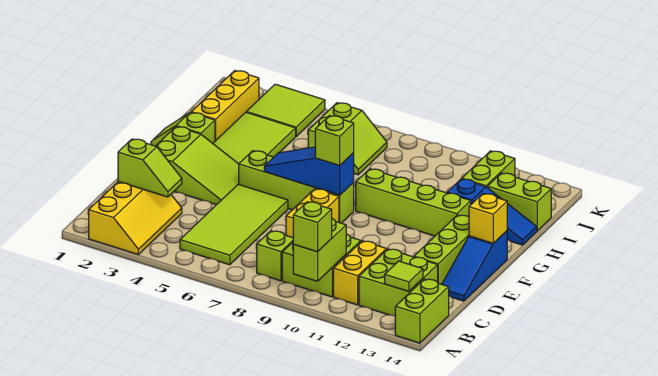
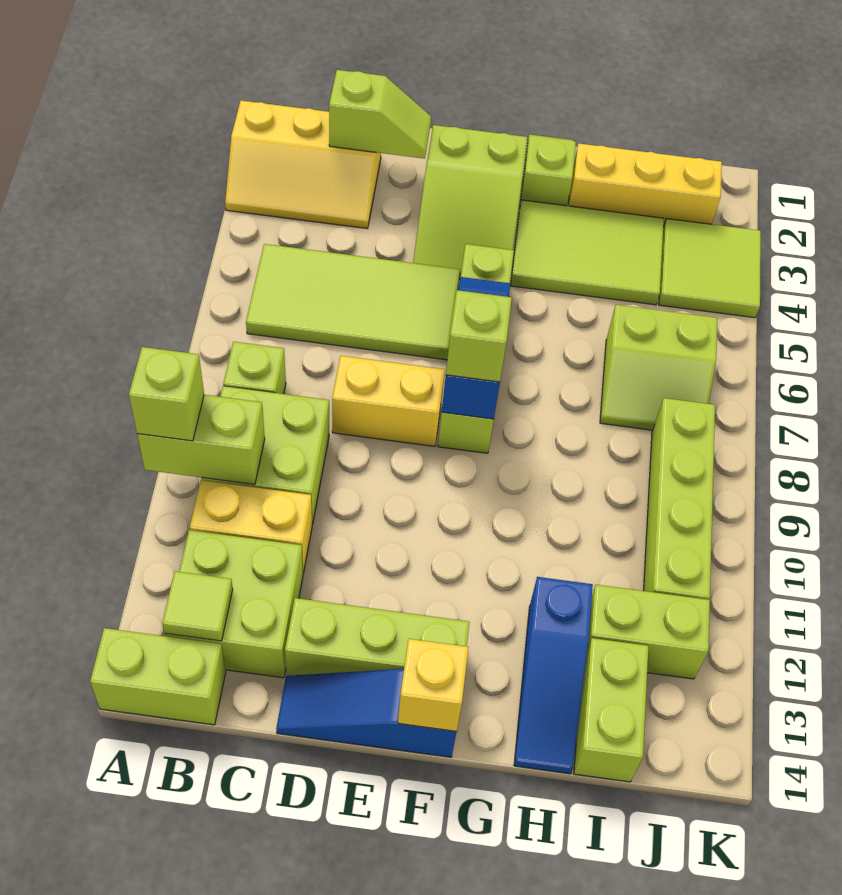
lime slope C2:C3 level 2 top 2 -> lime slope C2:D2 level 2 top C
lime brick G9:G12 level 1 -> lime brick J8:J11 level 1

